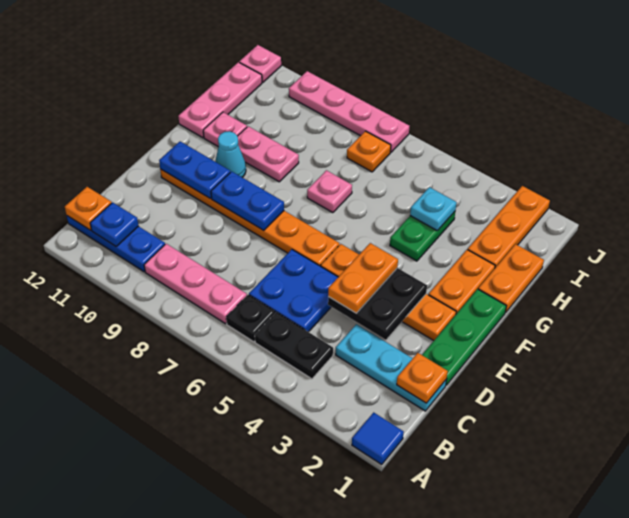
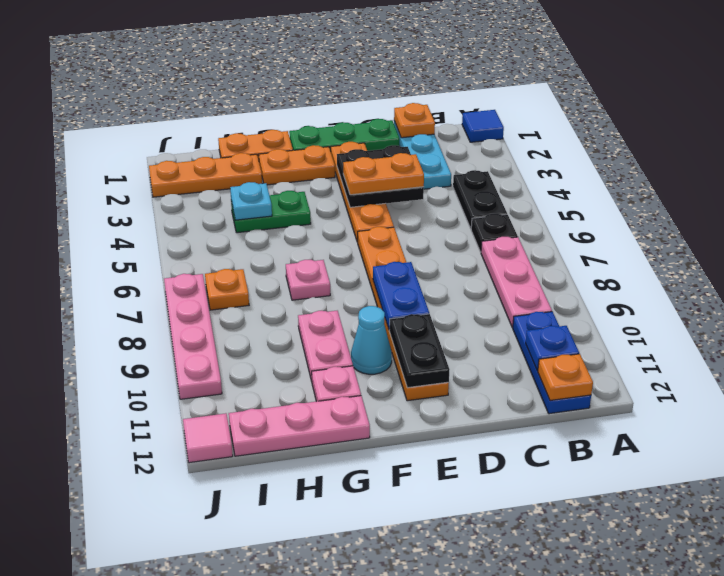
blue plate C5:D6 level 1 -> none
blue plate E10:E11 level 2 -> black plate E10:E11 level 2
pink plate J12 level 1 -> pink tile J12 level 1

